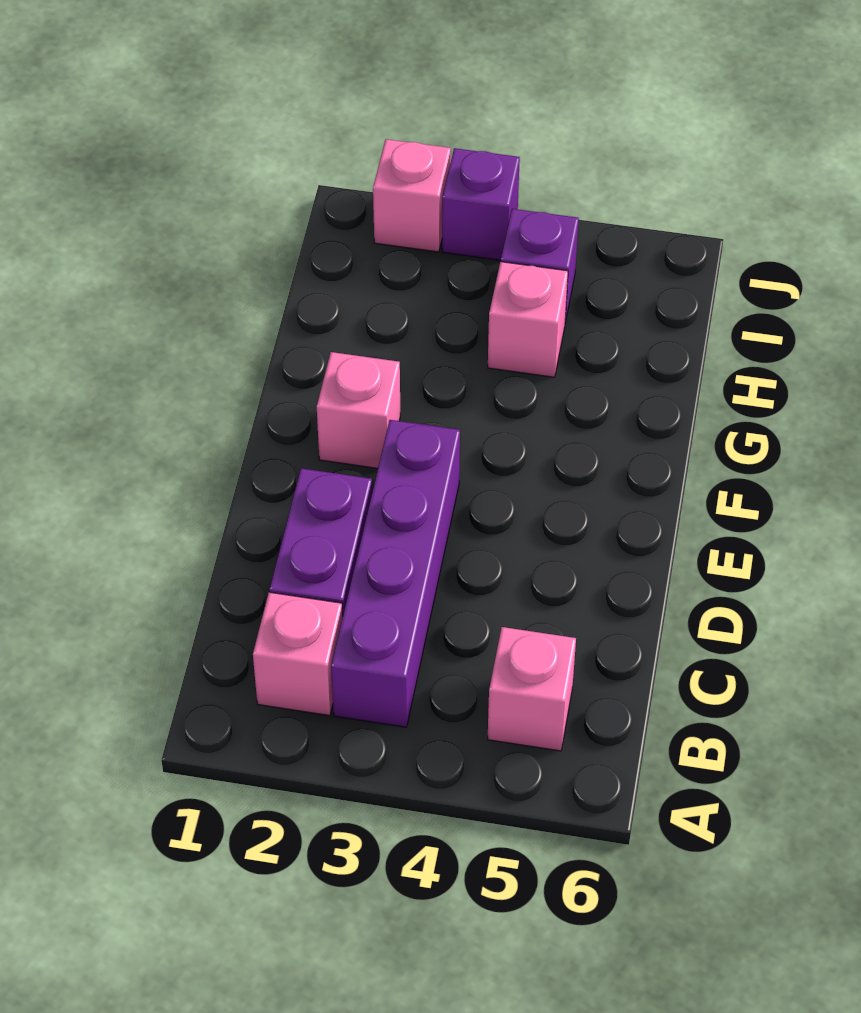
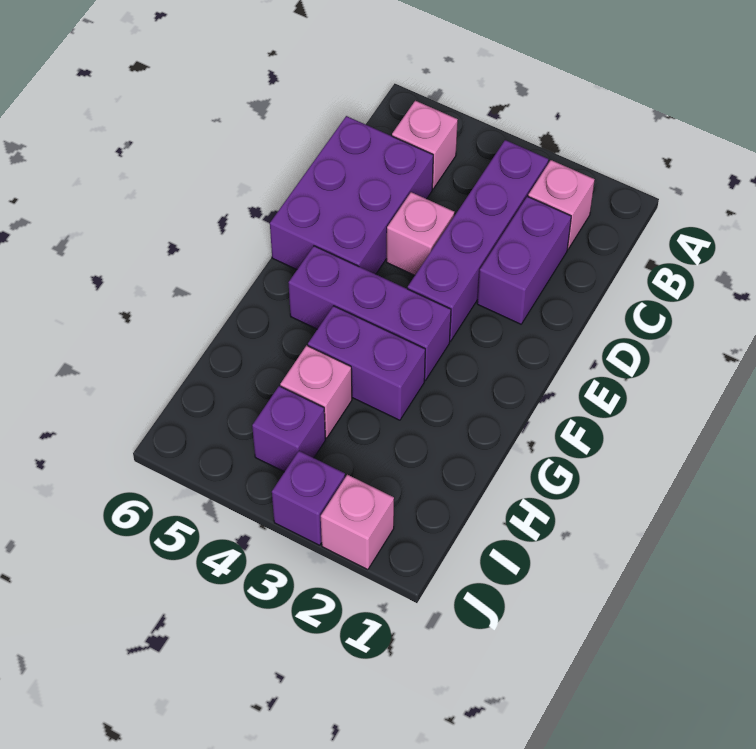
none -> purple brick C5:E6 level 1
pink brick F2 level 1 -> pink brick D4 level 1
none -> purple brick F3:F5 level 1
none -> purple brick G3:G4 level 1

